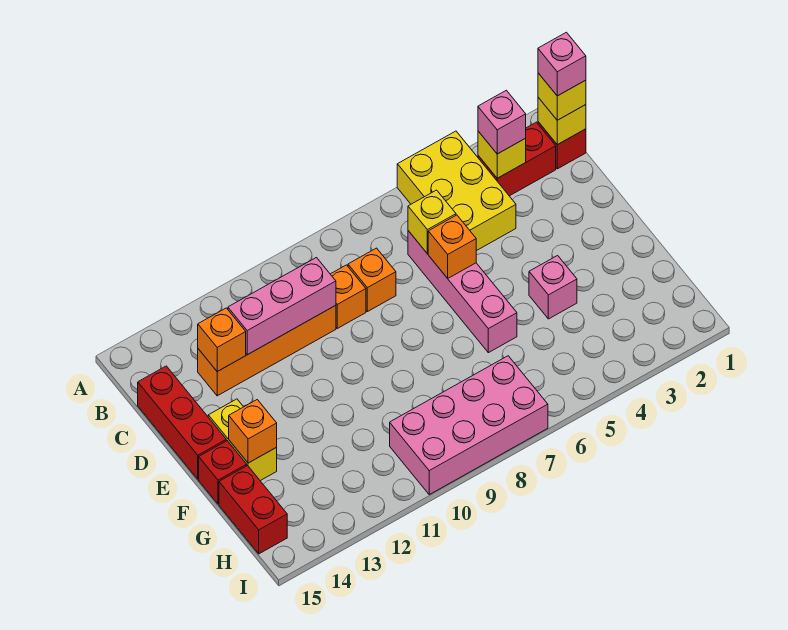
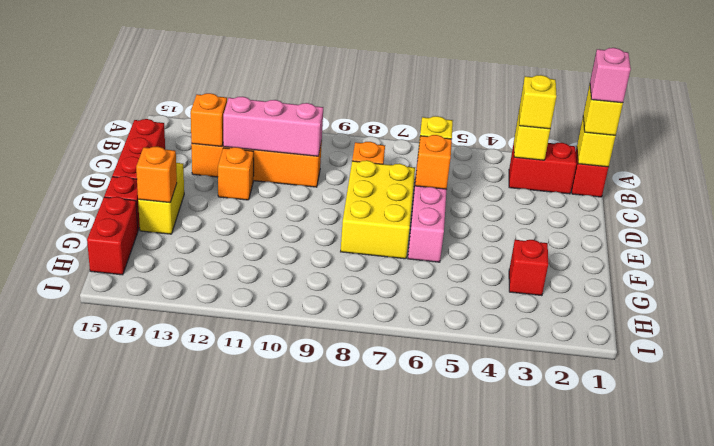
yellow brick A4:C5 level 1 -> yellow brick D7:F8 level 1
pink brick B3 level 3 -> yellow brick B3 level 3
orange brick C9 level 1 -> orange brick D12 level 1
pink brick F4 level 1 -> none
none -> red brick G3 level 1
pink brick H7:I10 level 1 -> none

